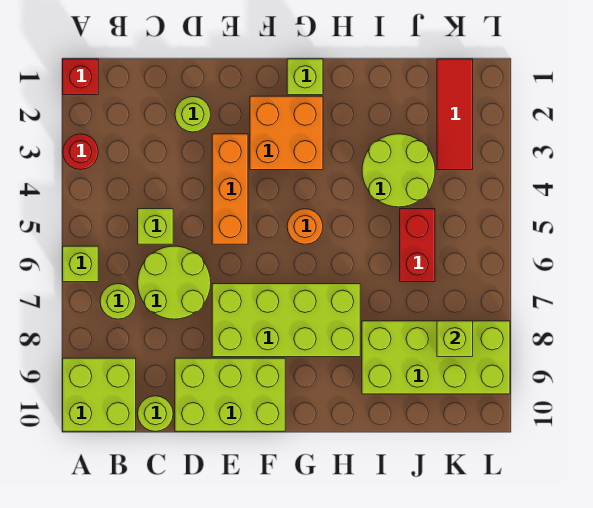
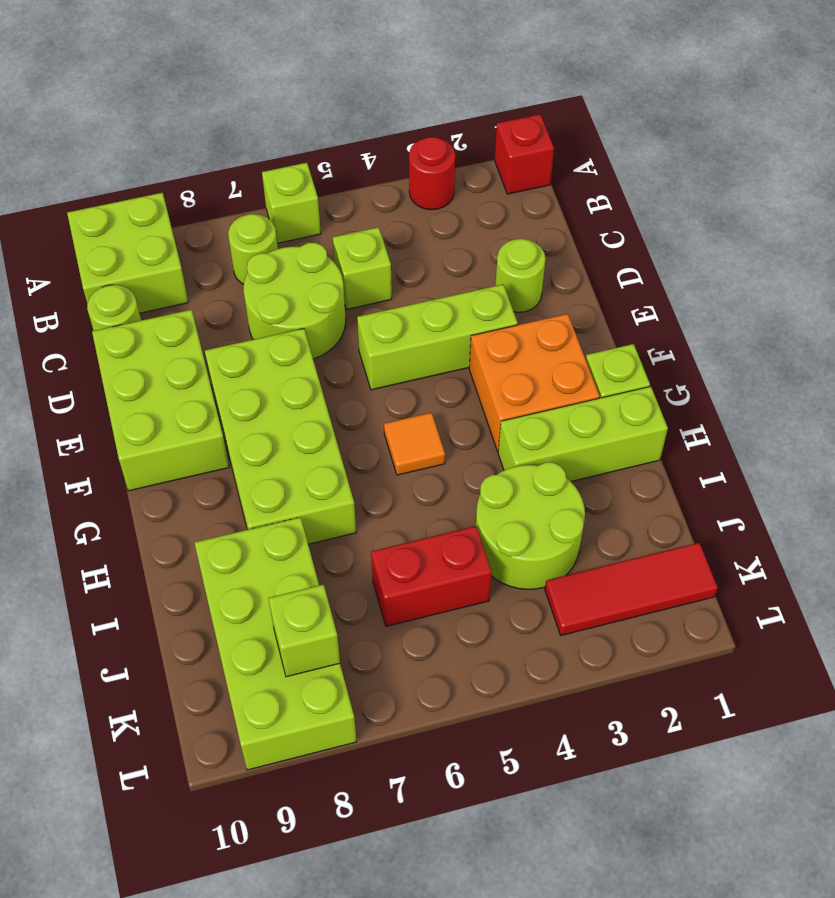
orange brick E3:E5 level 1 -> lime brick E3:E5 level 1
orange round brick G5 level 1 -> orange tile G5 level 1
none -> lime brick H1:H3 level 1

